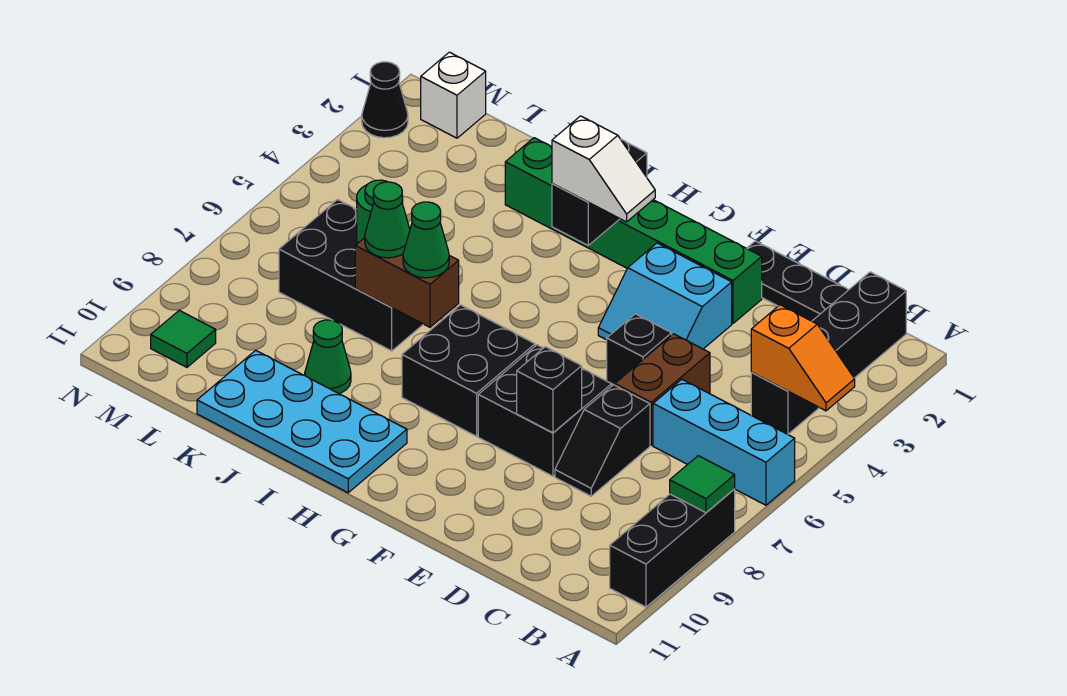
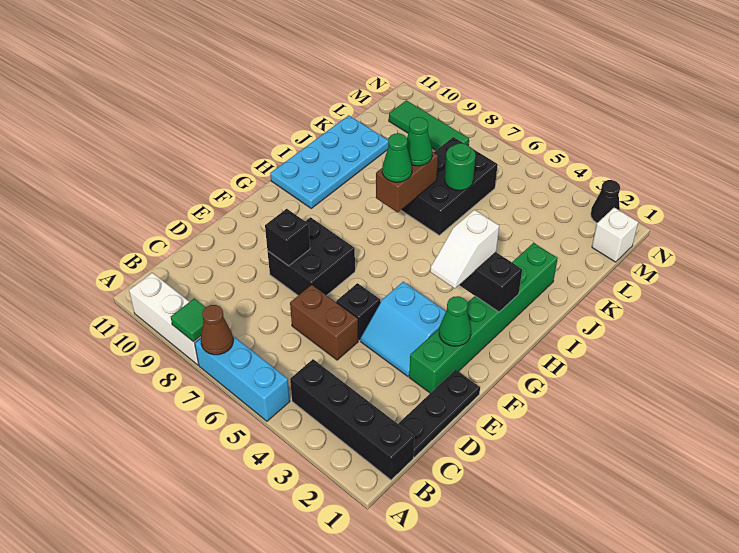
orange slope A4:B4 level 2 top B -> none
cyan brick A6:C6 level 1 -> cyan brick A5:A7 level 1
none -> brown cone A7 level 2
black brick A8:A10 level 1 -> white brick A8:A10 level 1
black slope D7:D8 level 1 top 7 -> none
cyan slope E3:F4 level 1 top 3 -> cyan slope E3:F4 level 1 top F
black brick G7:H8 level 1 -> none
green cone J9 level 1 -> green cone F2 level 2
green tile M10 level 1 -> green tile M8:M10 level 1

